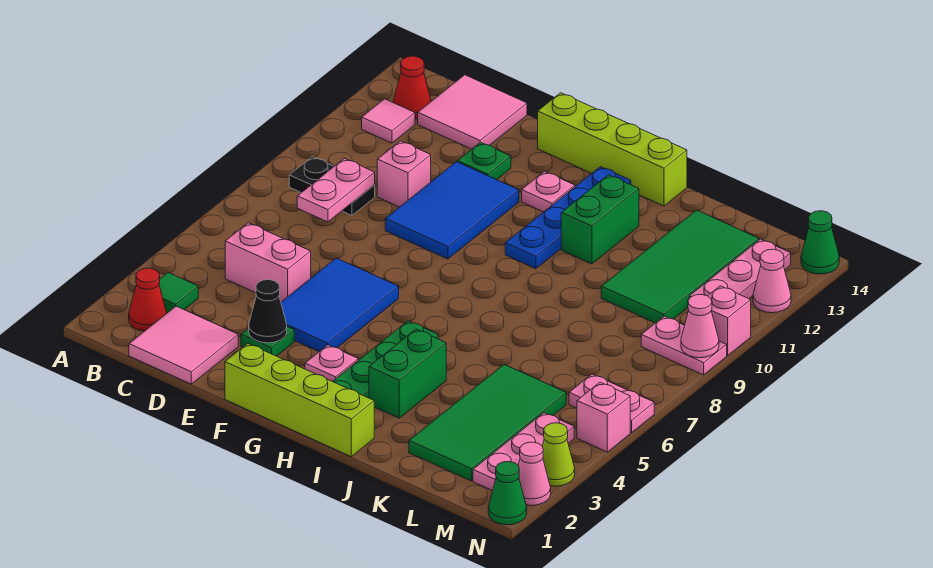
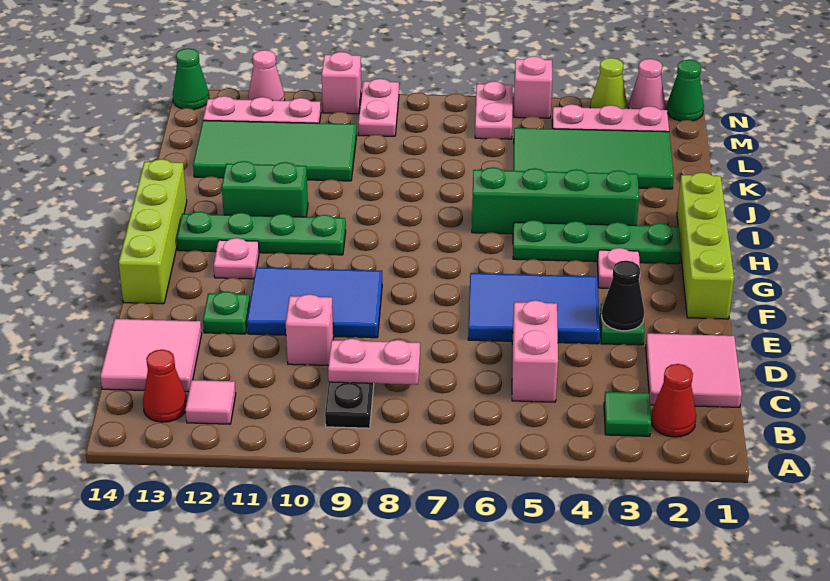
blue plate H10:H13 level 1 -> green plate H10:H13 level 1
green brick I3:I4 level 1 -> green brick I3:I6 level 1
pink cone N9 level 2 -> none

